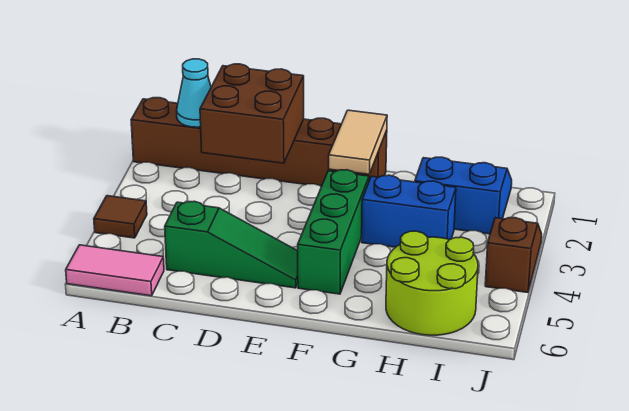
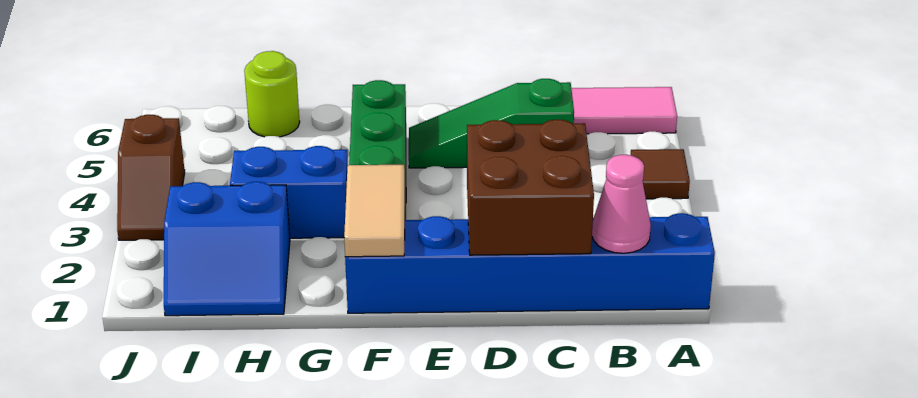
brown brick A1:F1 level 1 -> blue brick A1:F1 level 1
cyan cone B1 level 2 -> pink cone B1 level 2
lime round brick H5:I6 level 1 -> lime round brick H6 level 1

